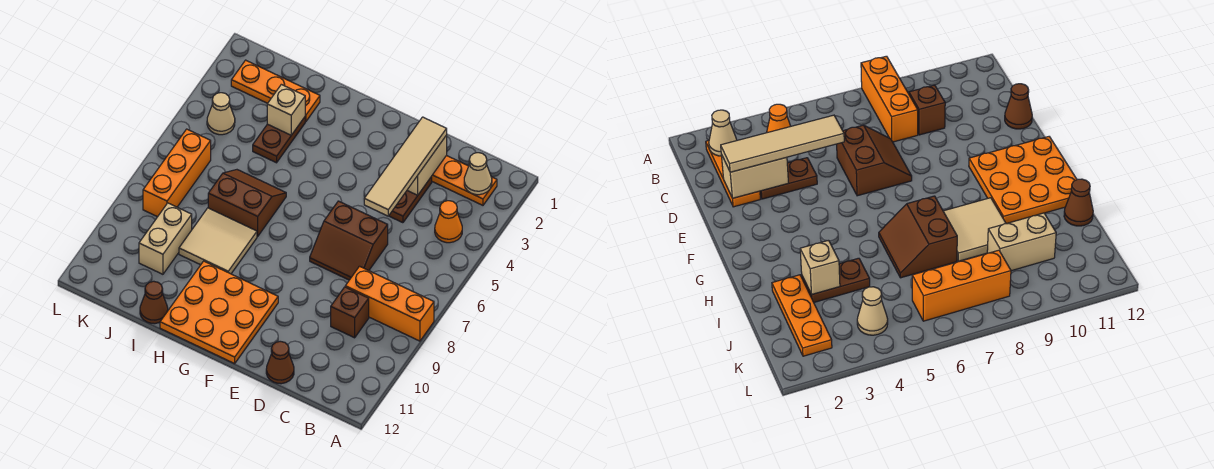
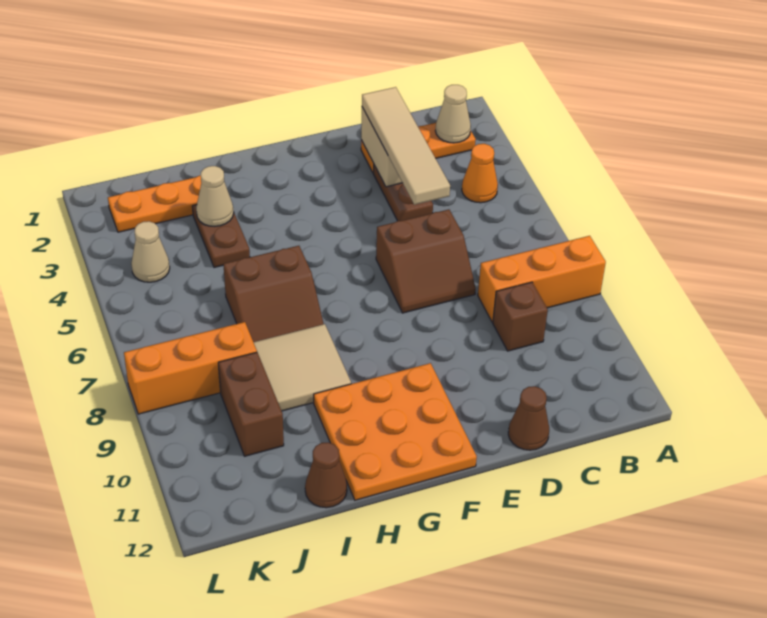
brown slope H6:I7 level 1 top 7 -> brown slope H6:I7 level 1 top 6
tan brick I3 level 2 -> tan cone I3 level 2
tan brick J9:J10 level 1 -> brown brick J9:J10 level 1
orange brick K6:K8 level 1 -> orange brick J8:L8 level 1

